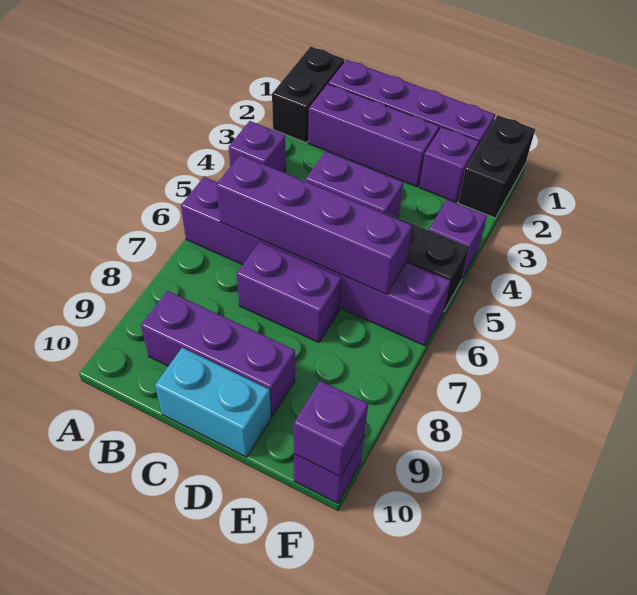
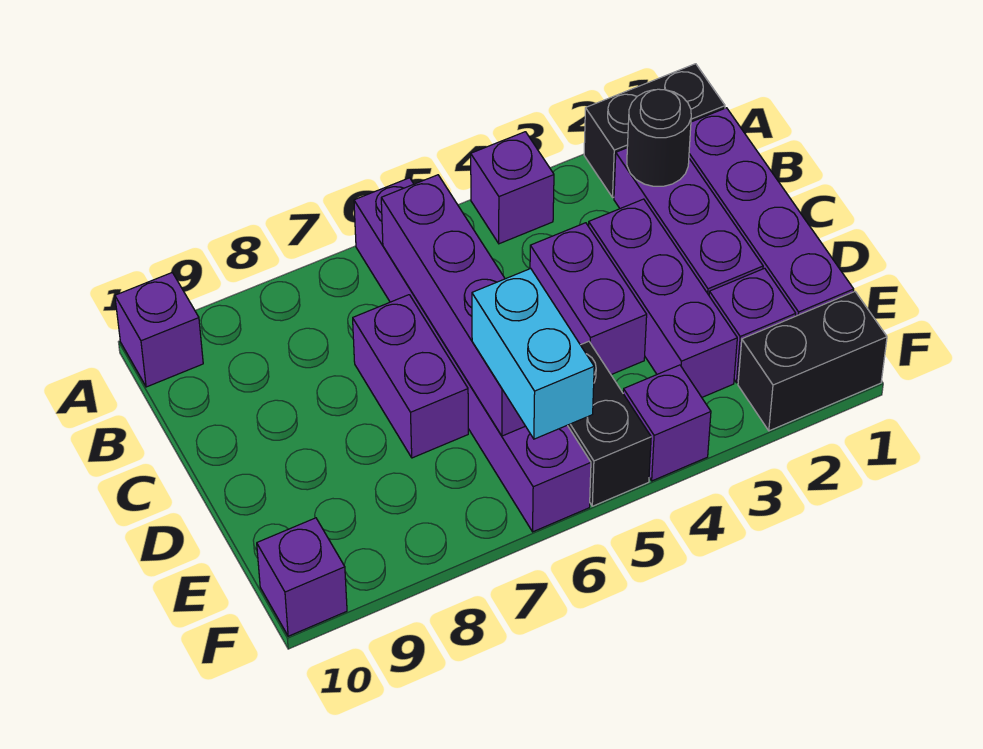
none -> black round brick B2 level 2
purple brick B9:D9 level 1 -> purple brick C3:E3 level 1
cyan brick C10:D10 level 1 -> cyan brick E6:F6 level 3
purple brick F10 level 2 -> purple brick A10 level 1

